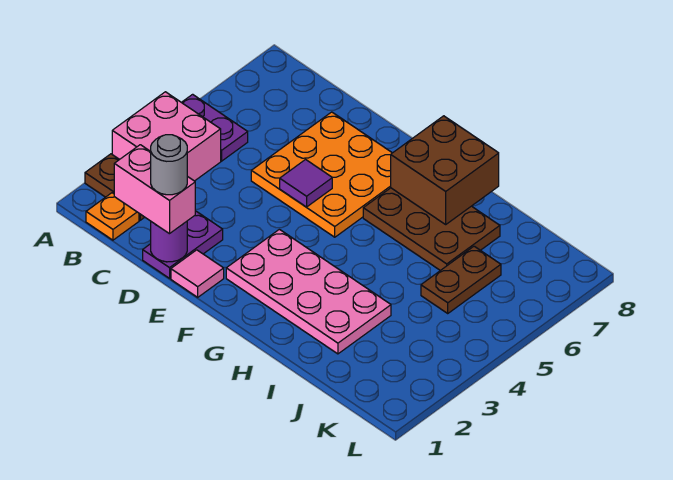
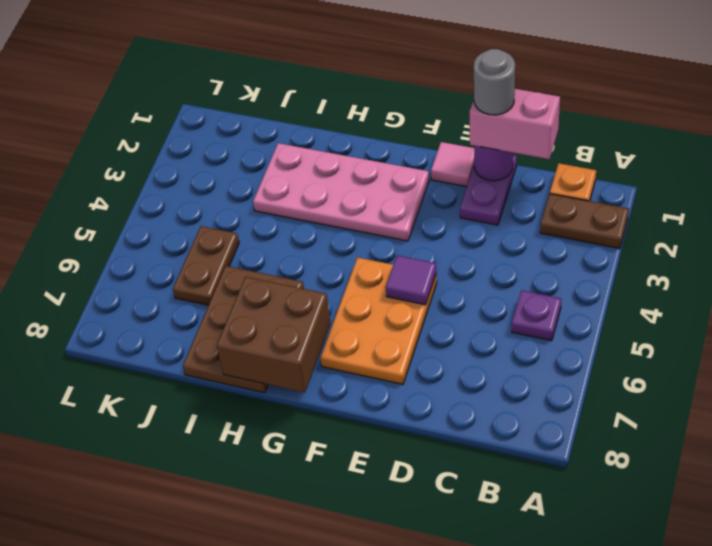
pink brick A3:B4 level 1 -> none
purple plate A5:B5 level 1 -> purple plate B5 level 1
orange plate D5:F7 level 1 -> orange plate E5:F7 level 1
brown plate G6:I7 level 1 -> brown plate H6:I8 level 1

